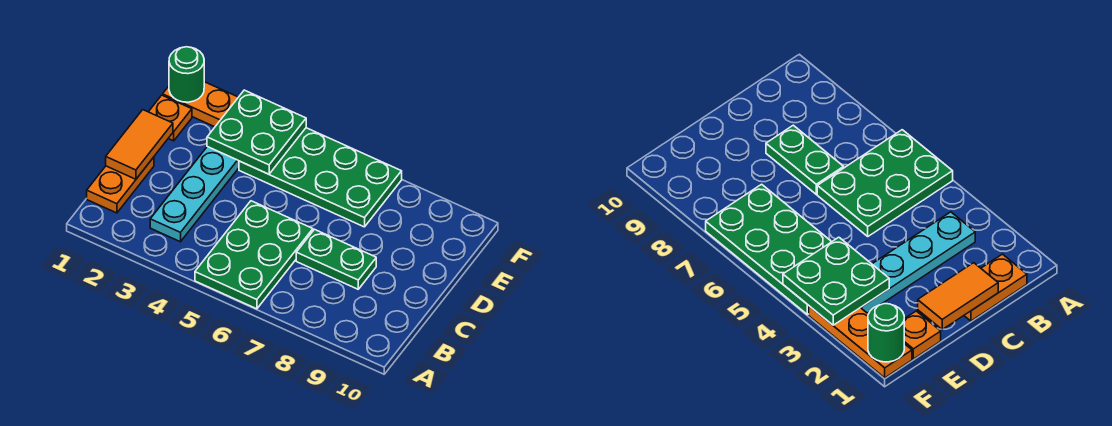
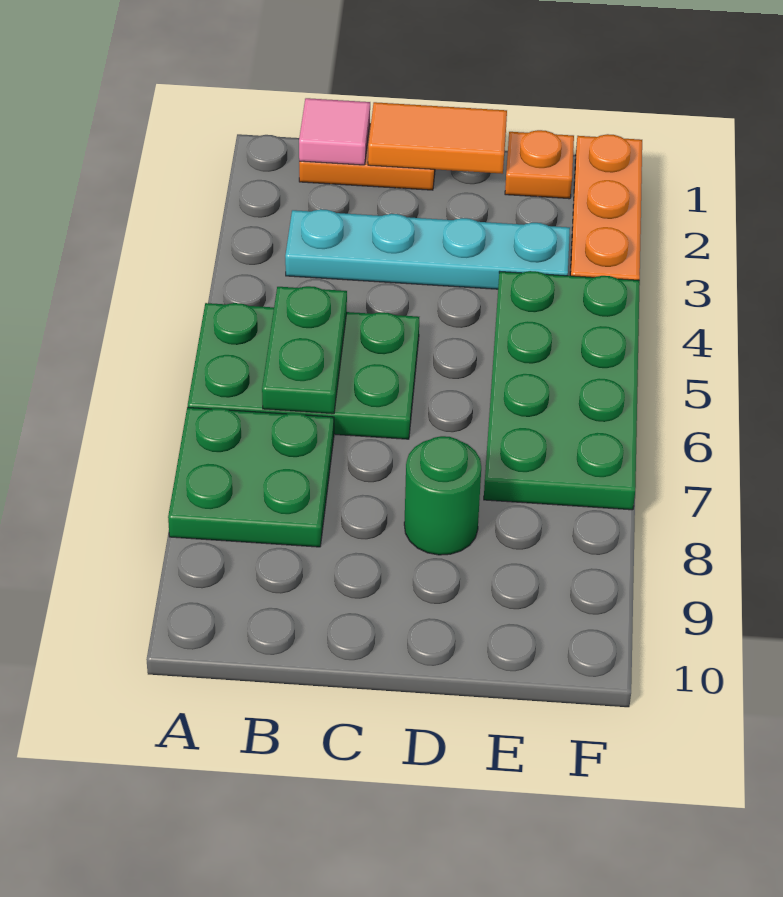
none -> pink tile B1 level 2
green plate C7:C8 level 1 -> green plate B5:B6 level 2
green plate E3:F4 level 2 -> green plate A7:B8 level 1
green round brick F1 level 2 -> green round brick D8 level 1

